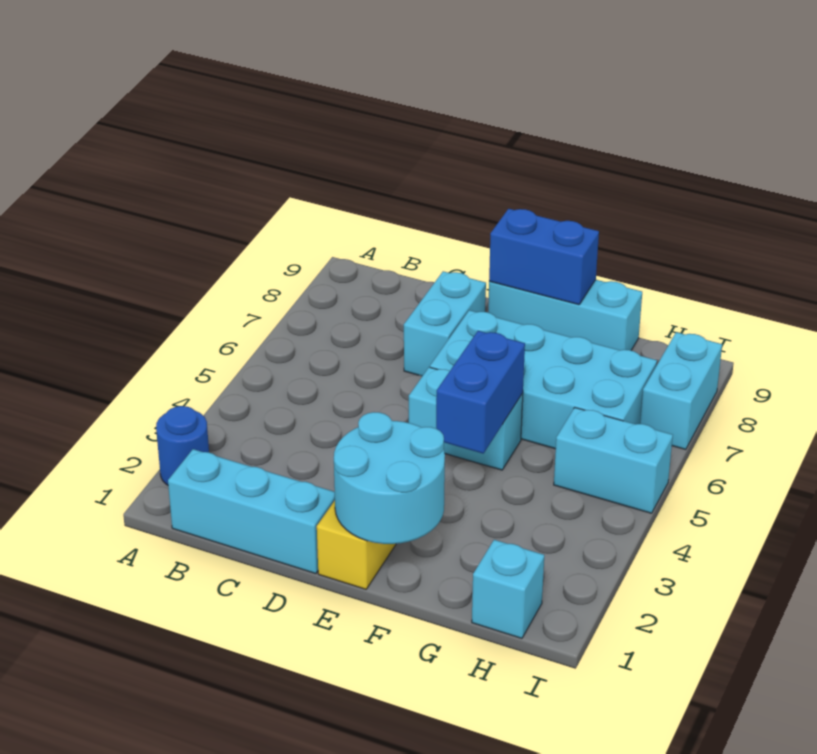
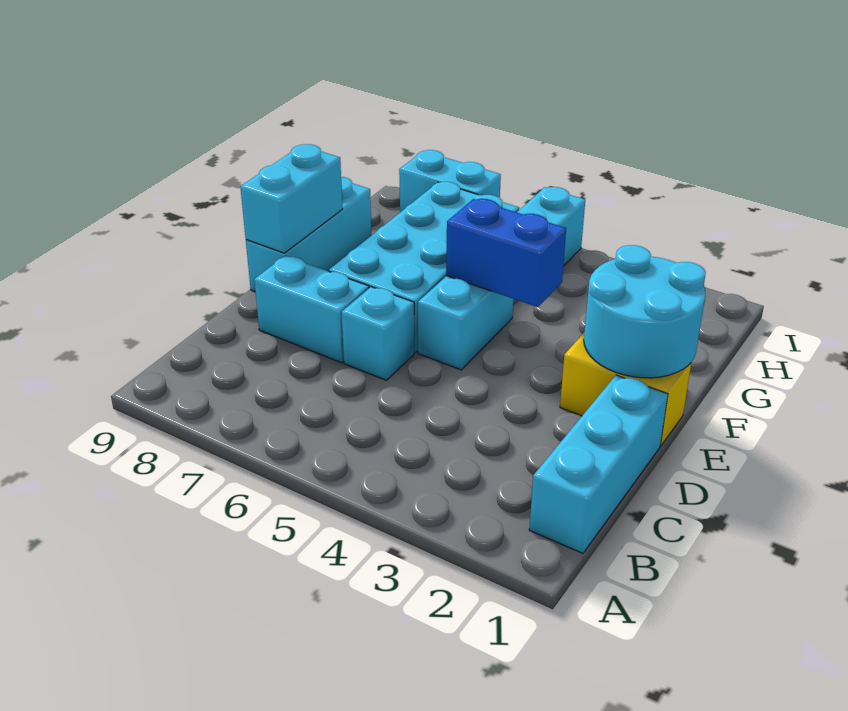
blue round brick A2 level 1 -> none
blue brick E9:F9 level 2 -> cyan brick E9:F9 level 2
cyan brick H1 level 1 -> cyan brick D6 level 1

